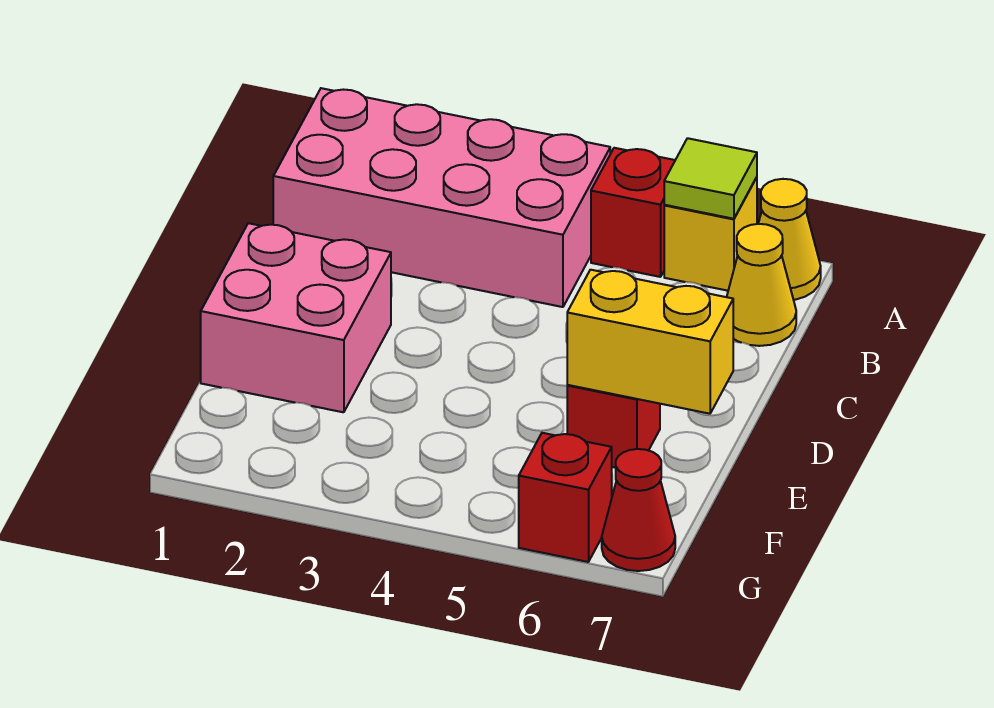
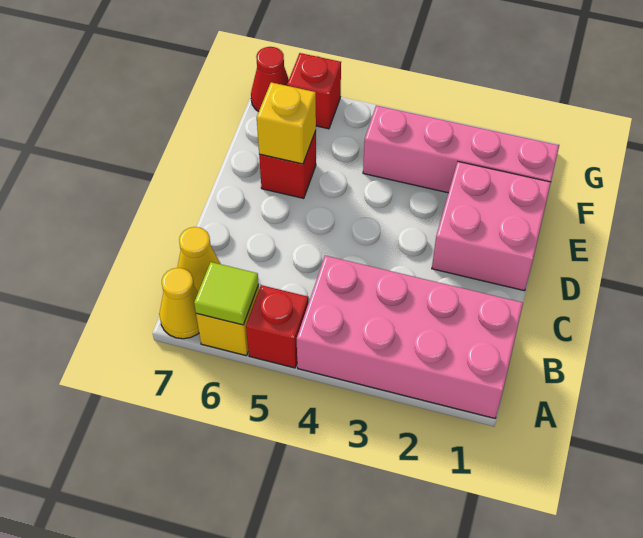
yellow brick E6:E7 level 2 -> yellow brick E6 level 2
none -> pink brick F1:F4 level 1

